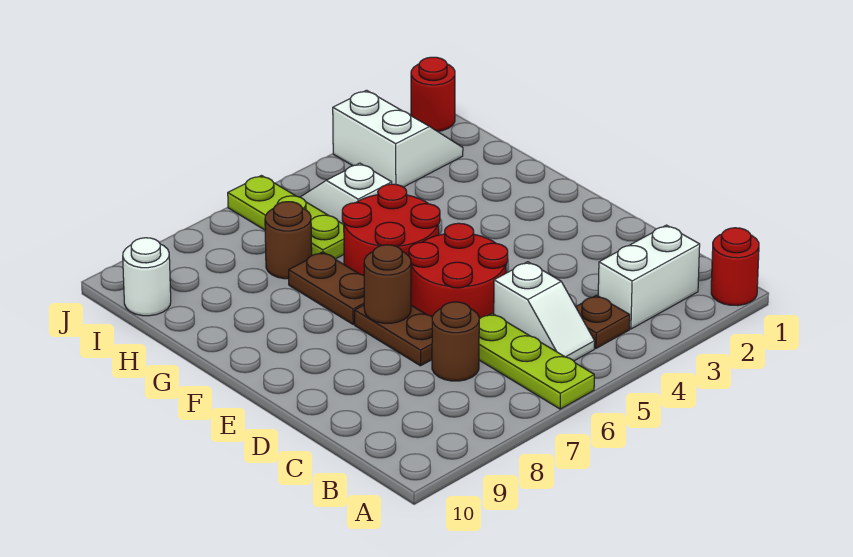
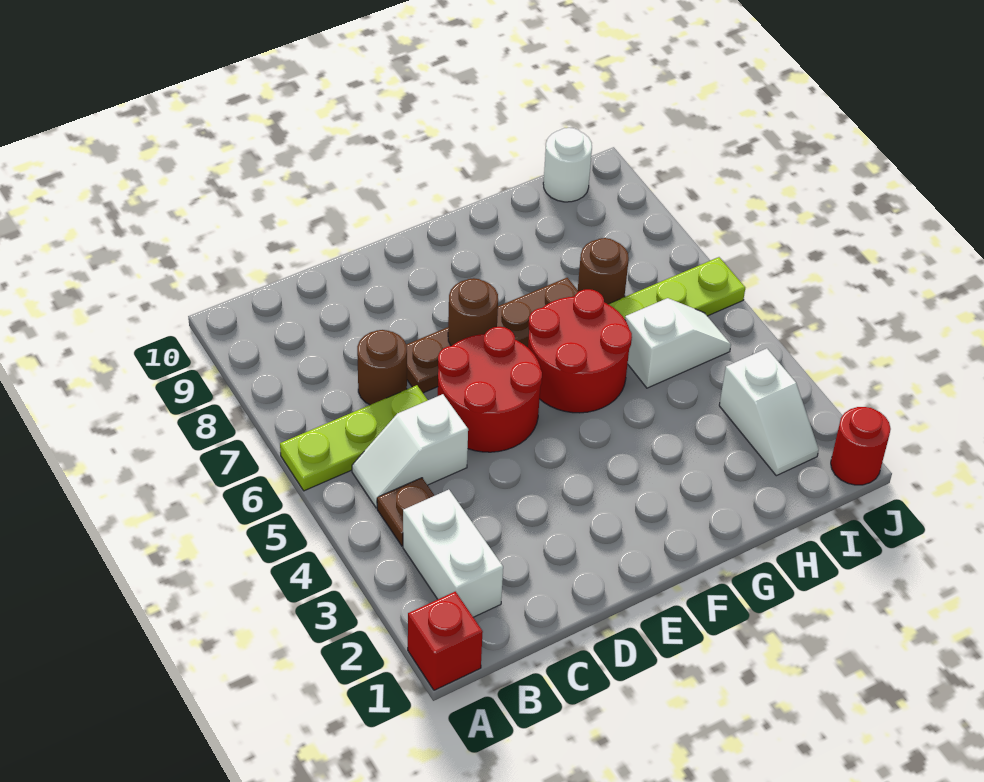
red round brick A1 level 1 -> red brick A1 level 1
white slope I2:J3 level 1 top 3 -> white slope I2:I3 level 1 top 3

